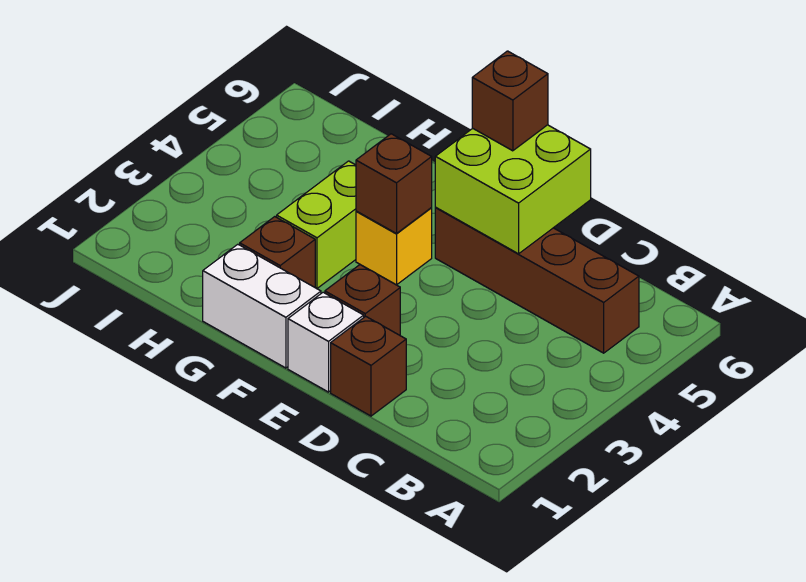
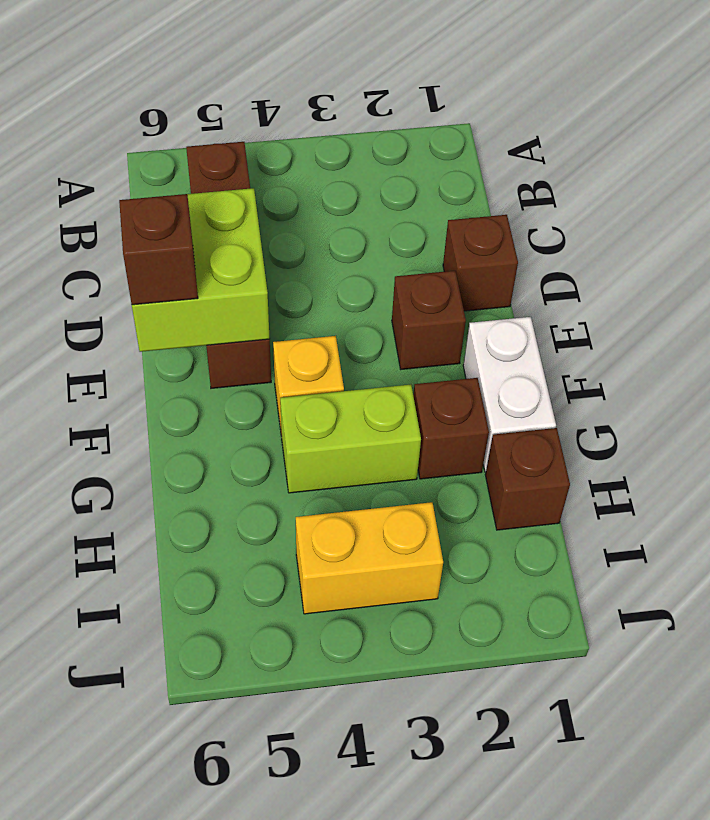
white brick E1 level 1 -> none
brown brick F4 level 2 -> brown brick H1 level 1
none -> yellow brick I3:I4 level 1

